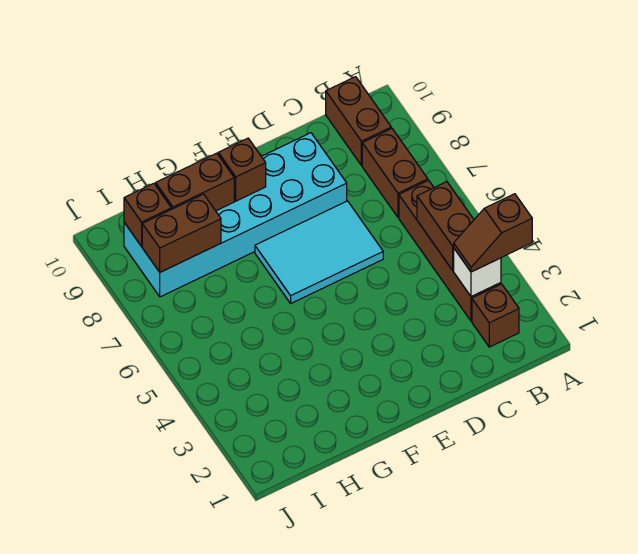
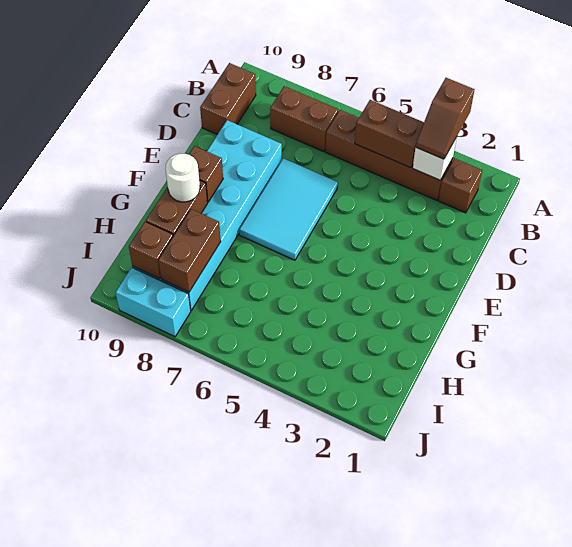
brown brick B9:B10 level 1 -> brown brick B10:C10 level 1
none -> white round brick G9 level 3
none -> cyan brick J8:J9 level 1

